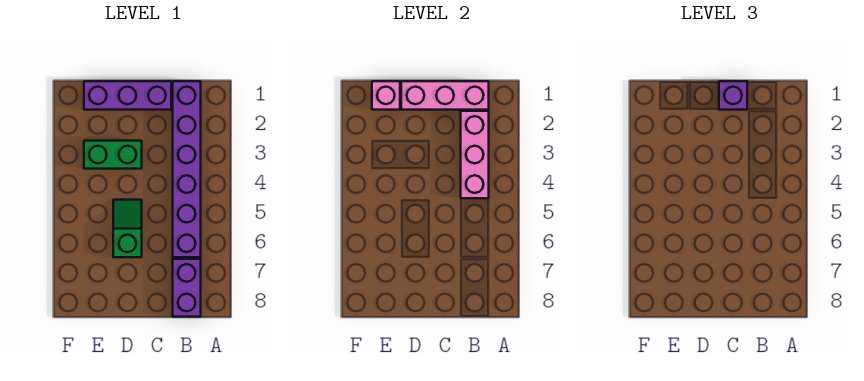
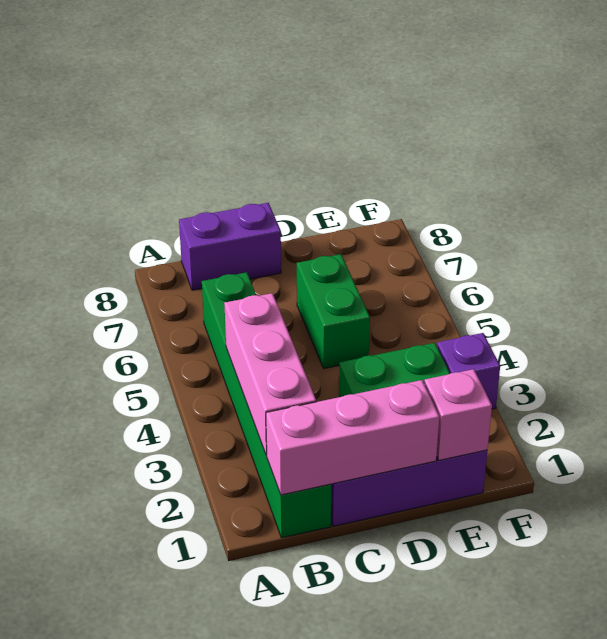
purple brick B1:B6 level 1 -> green brick B1:B6 level 1
purple brick B7:B8 level 1 -> purple brick B8:C8 level 1
purple brick C1 level 3 -> purple brick F3 level 1
green slope D5:D6 level 1 top 6 -> green brick D5:D6 level 1

